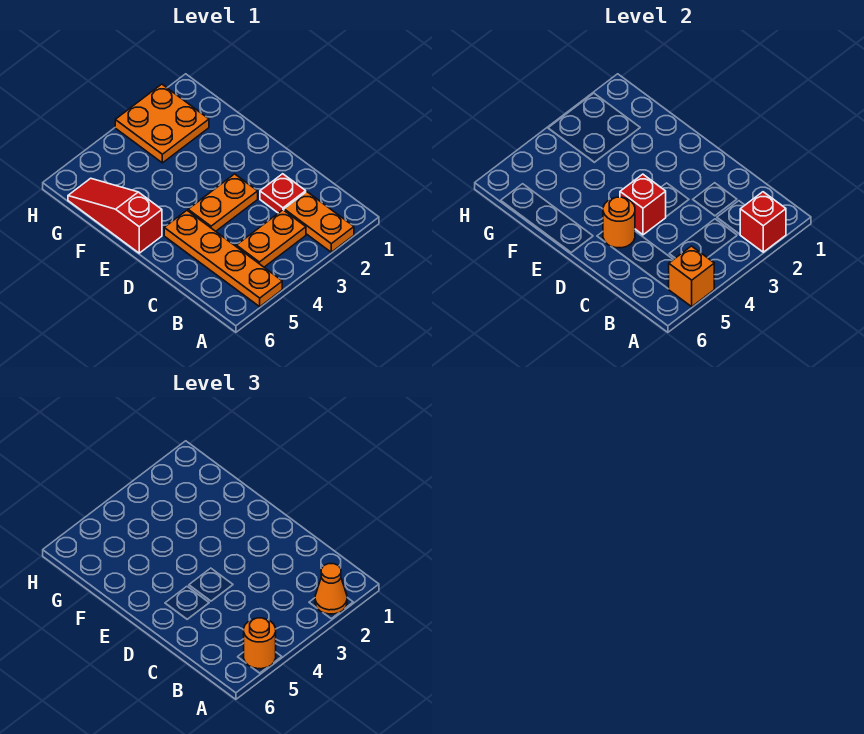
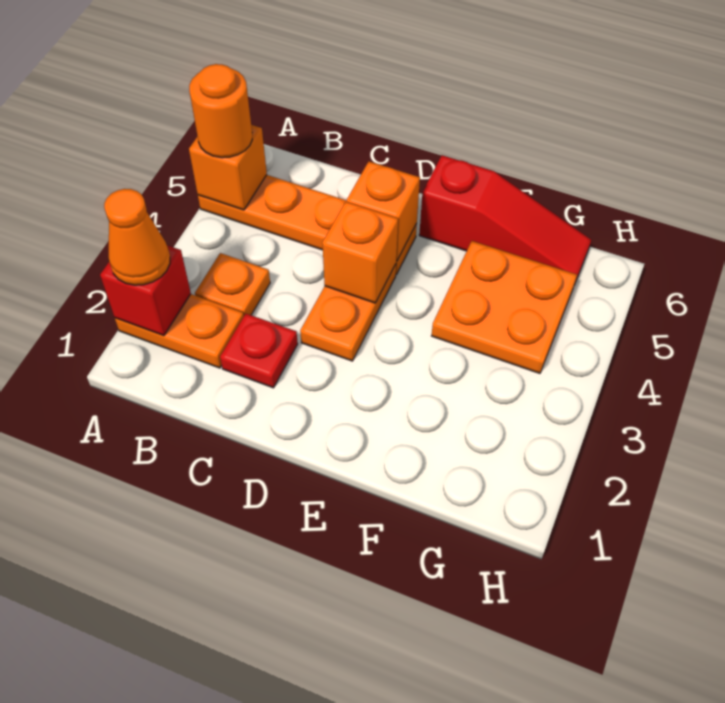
orange plate B3:B4 level 1 -> orange plate B3 level 1
red brick D4 level 2 -> orange brick D4 level 2
orange round brick D5 level 2 -> orange brick D5 level 2
orange plate G2:H3 level 1 -> orange plate F4:G5 level 1

